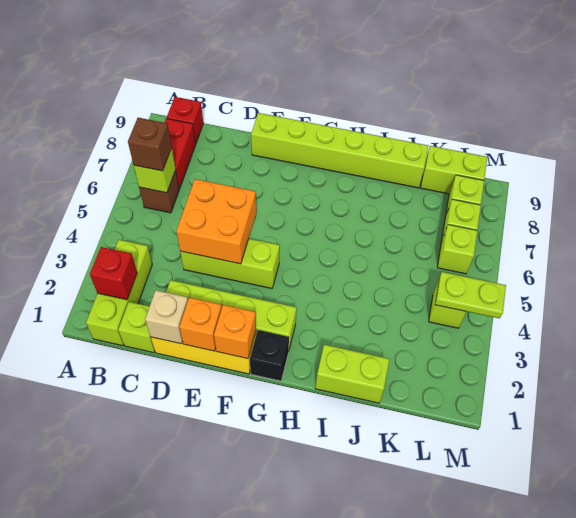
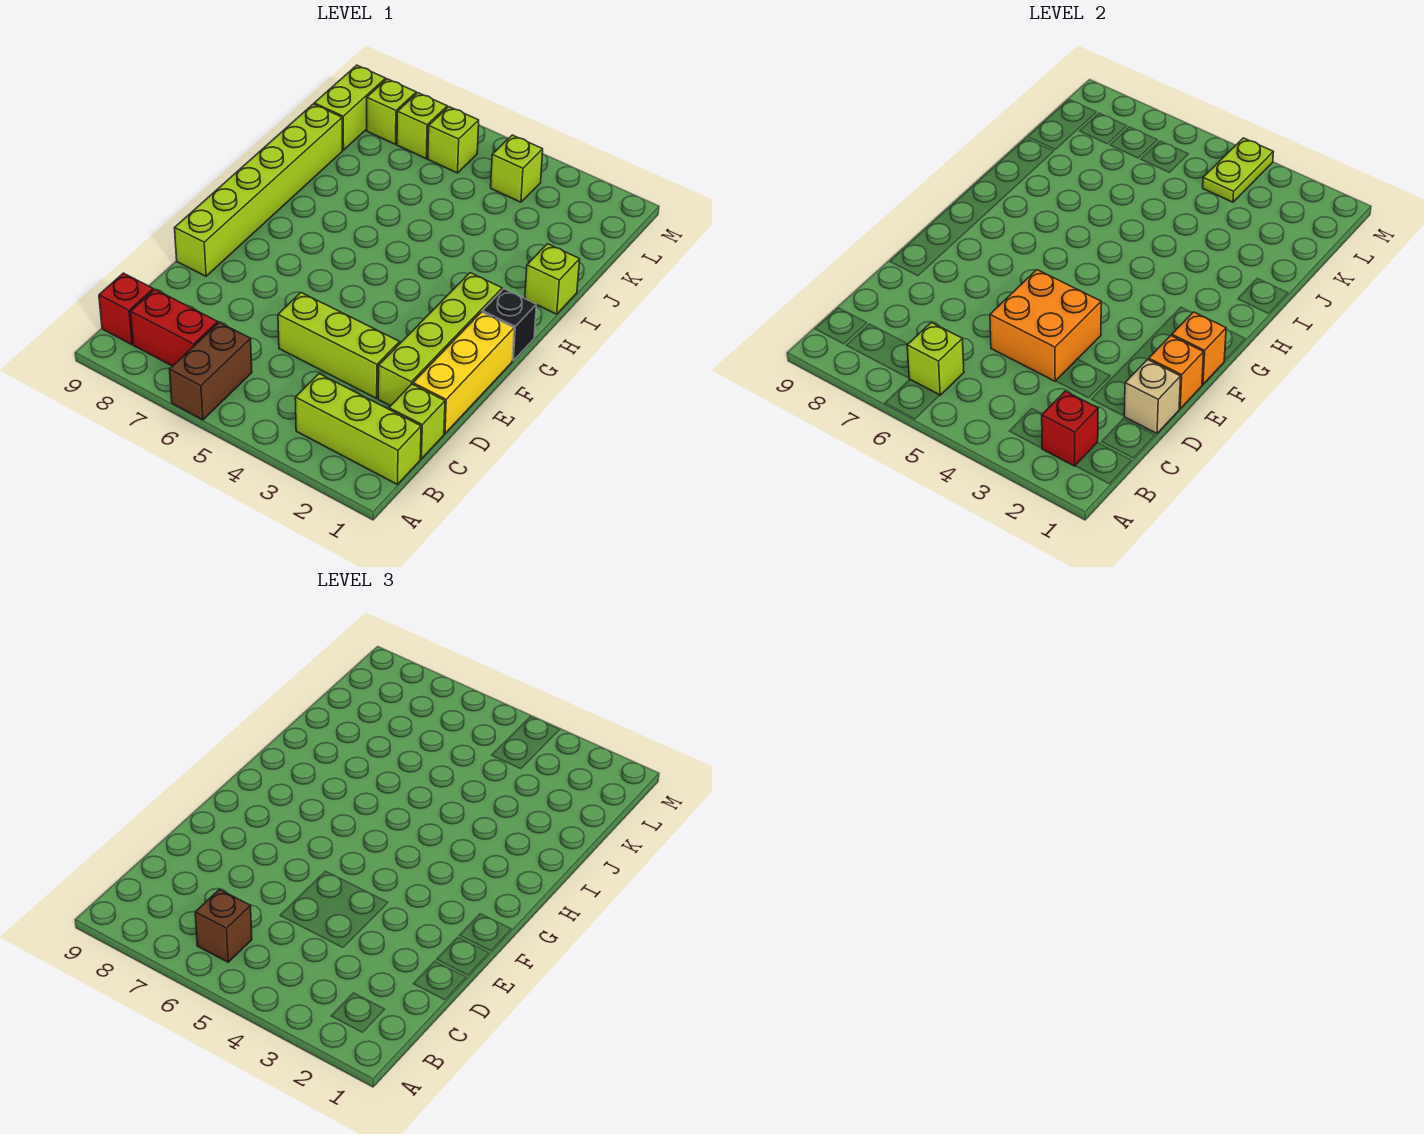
brown brick B6 level 1 -> brown brick A6:B6 level 1
lime brick D4:F4 level 1 -> lime brick D3:D5 level 1
lime brick I1:J1 level 1 -> lime brick I1 level 1

